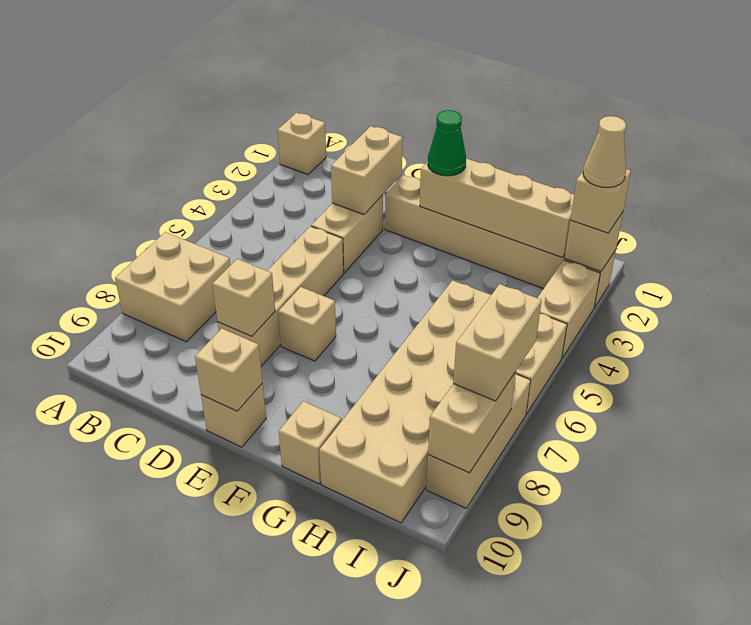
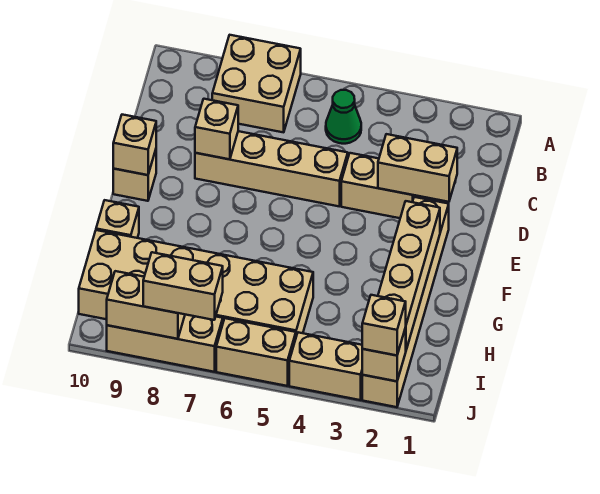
tan brick A1 level 1 -> none
tan brick E7 level 1 -> none
green cone F2 level 3 -> green cone B5 level 1
tan cone J2 level 4 -> none

